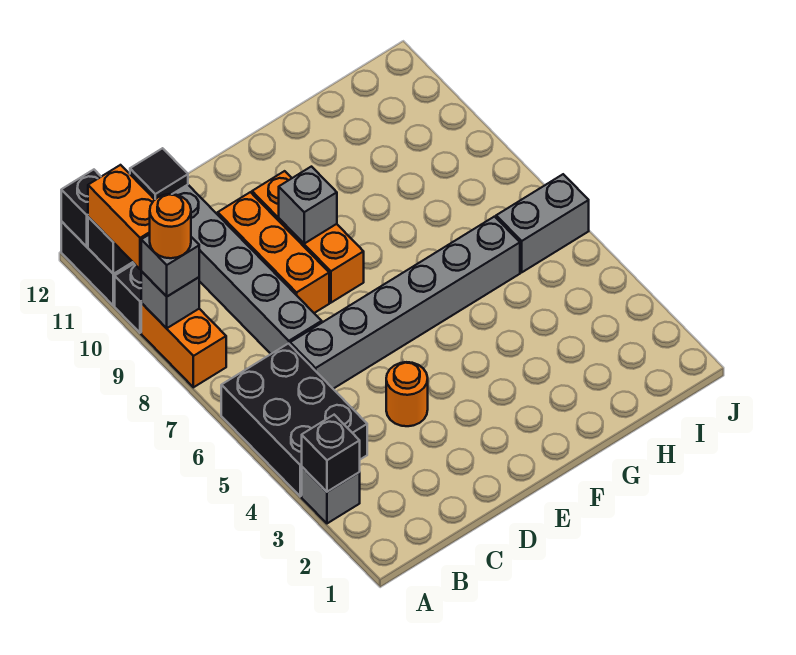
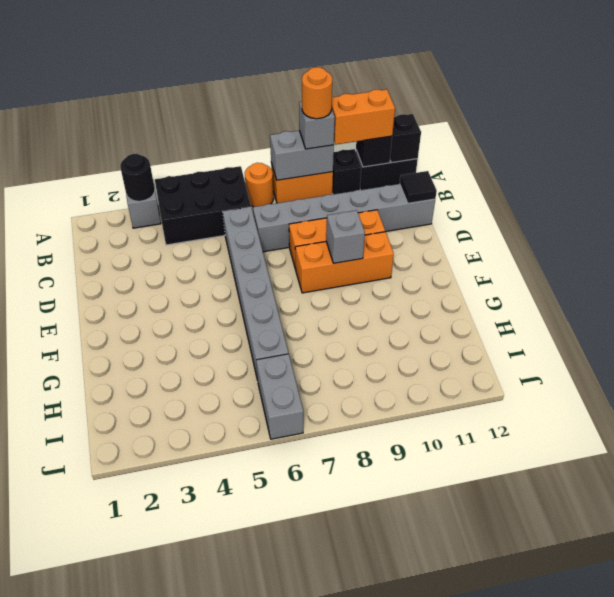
black brick A3 level 2 -> black round brick A3 level 2
grey brick A9 level 2 -> grey brick A8:A9 level 2
orange round brick D4 level 1 -> orange round brick A7 level 1

